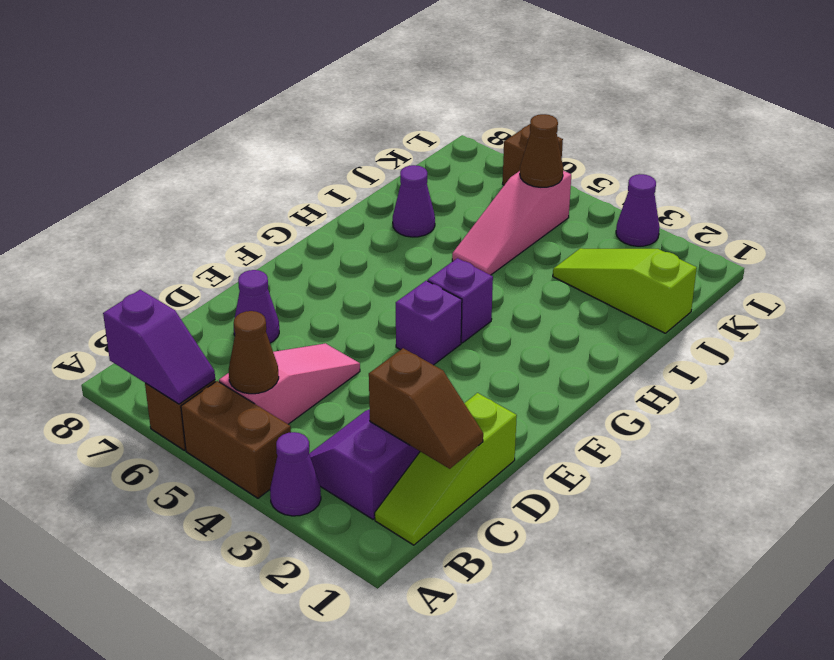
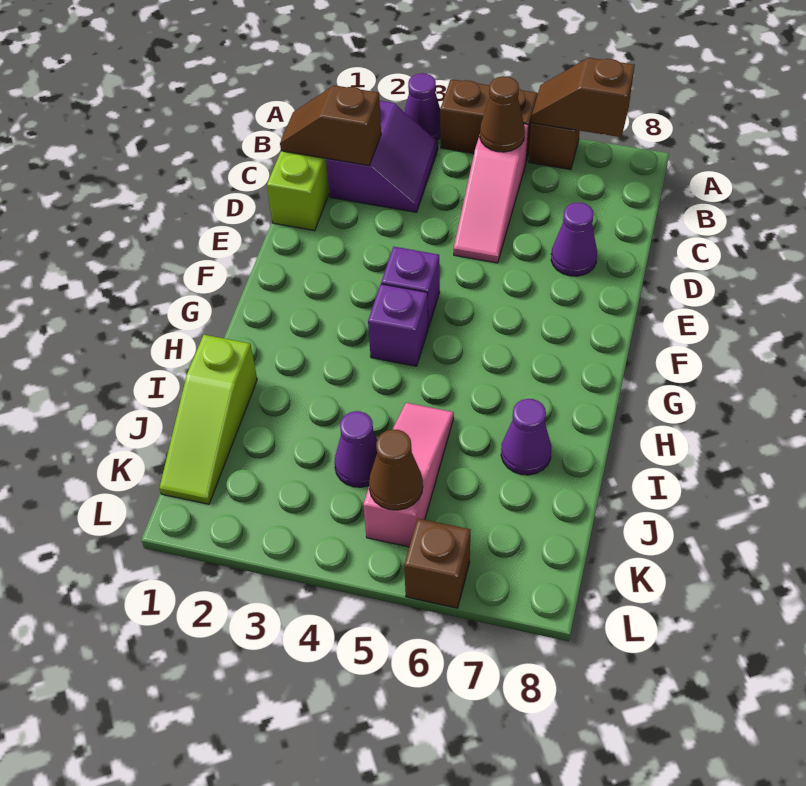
purple slope A6:A7 level 2 top 7 -> brown slope A6:A7 level 2 top 7
lime slope J1:J3 level 1 top 1 -> lime slope I1:K1 level 1 top I
purple cone L3 level 1 -> purple cone J4 level 1

